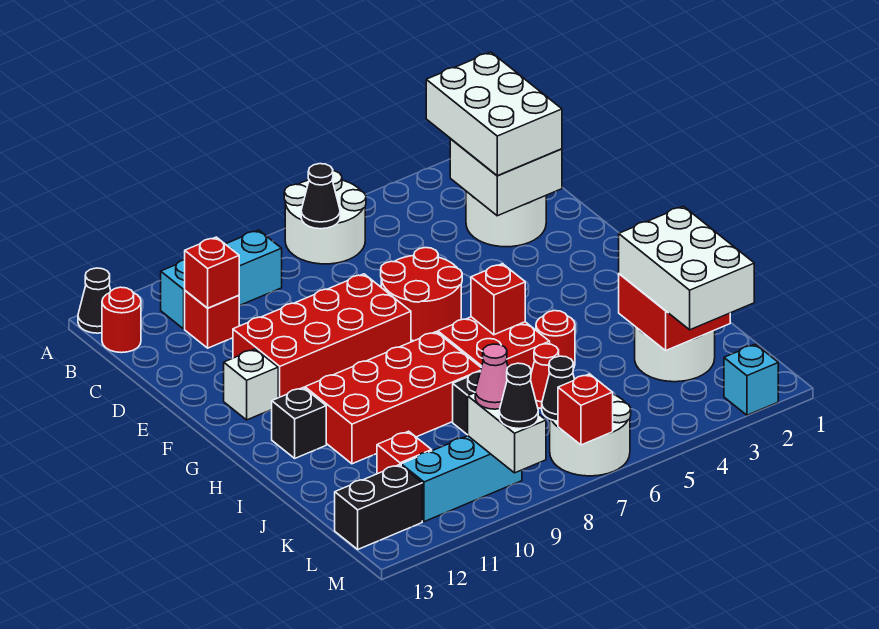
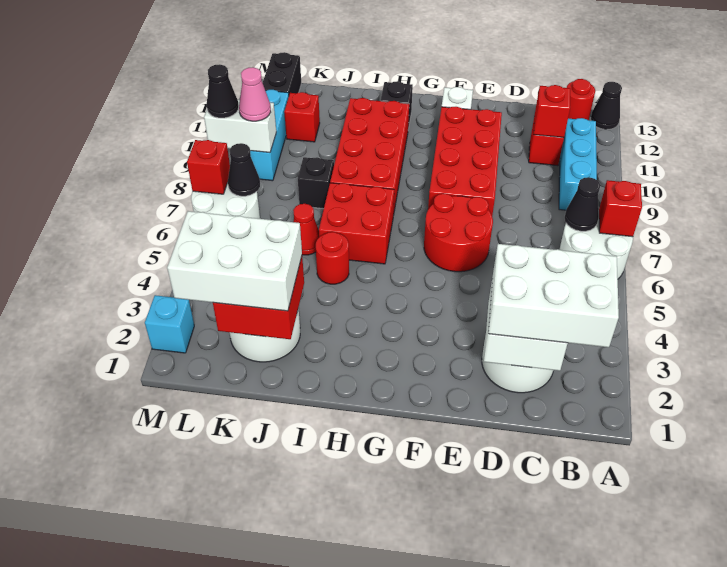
red brick H6 level 2 -> red brick A7 level 2

